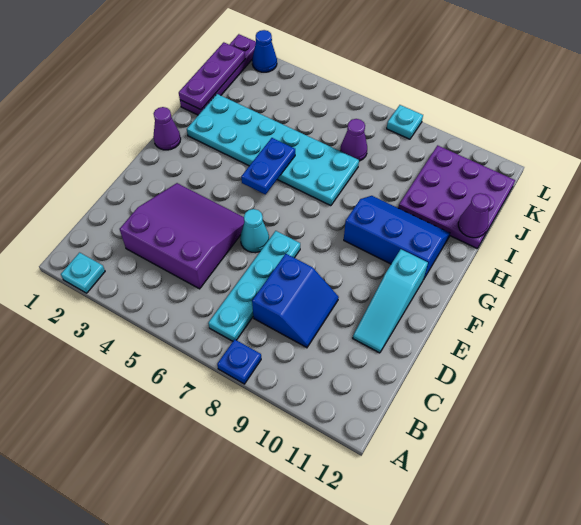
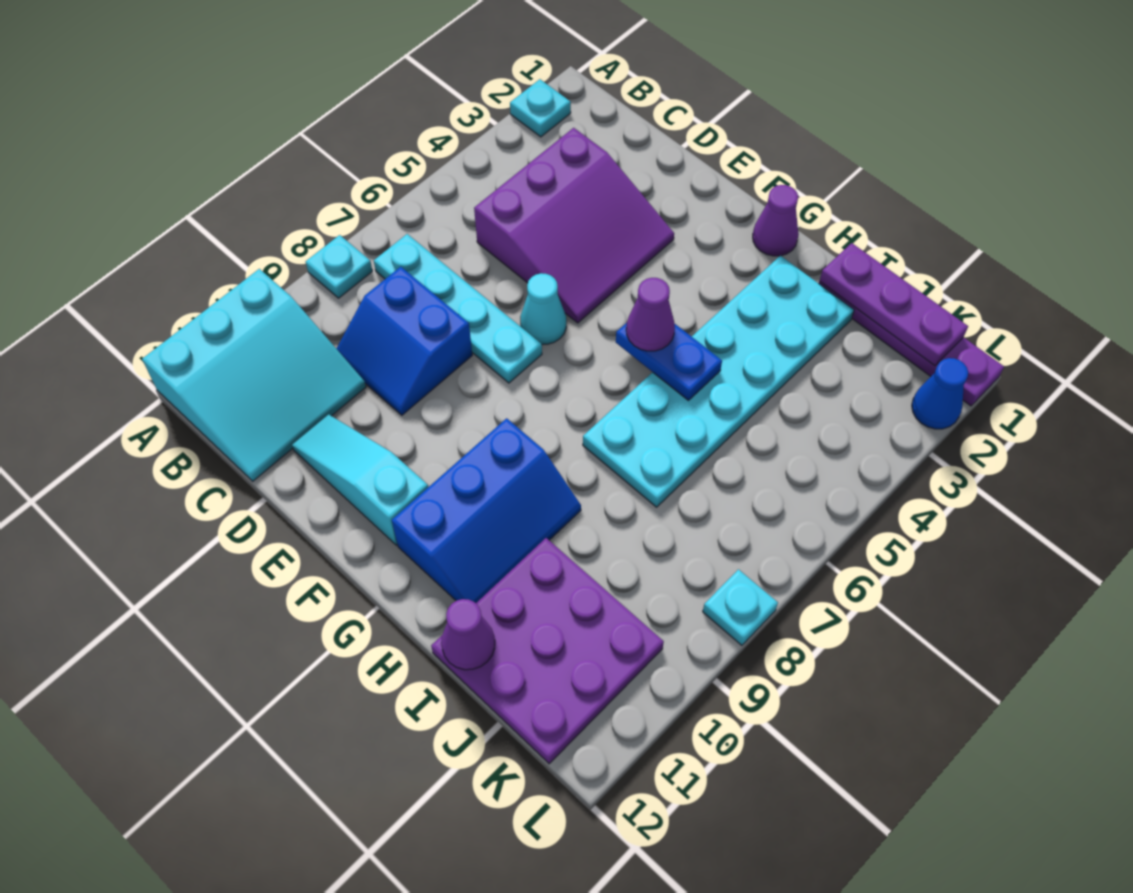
blue plate A8 level 1 -> cyan plate A8 level 1
none -> cyan slope A10:C12 level 1 top A
purple cone J7 level 1 -> purple cone G5 level 3

